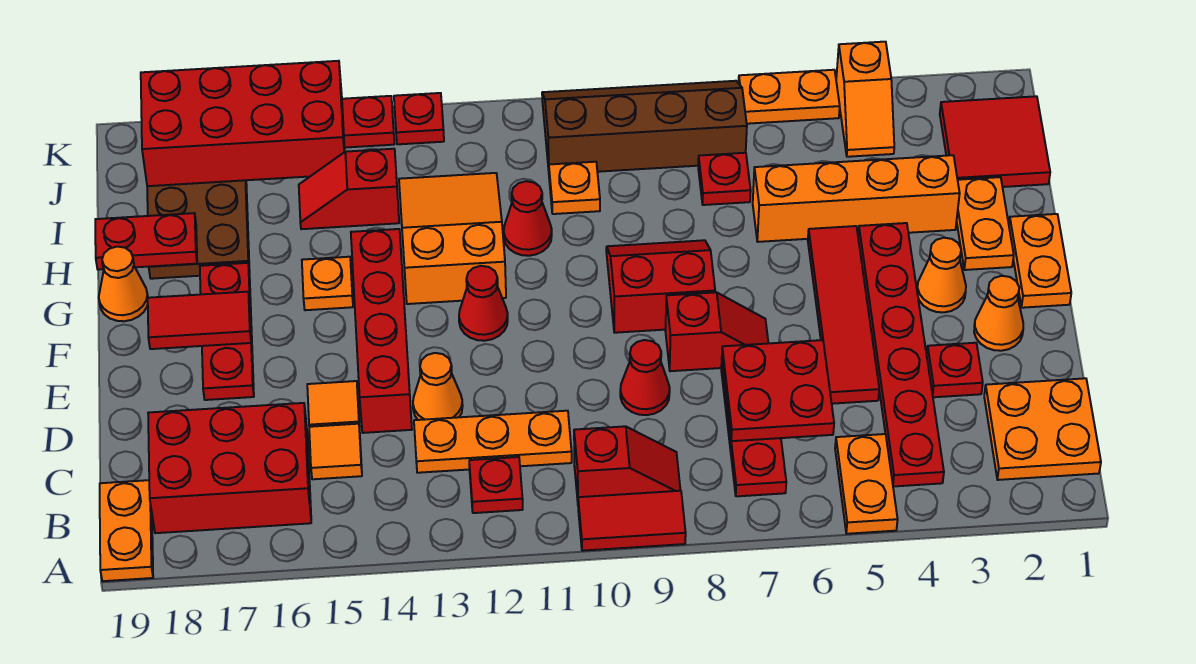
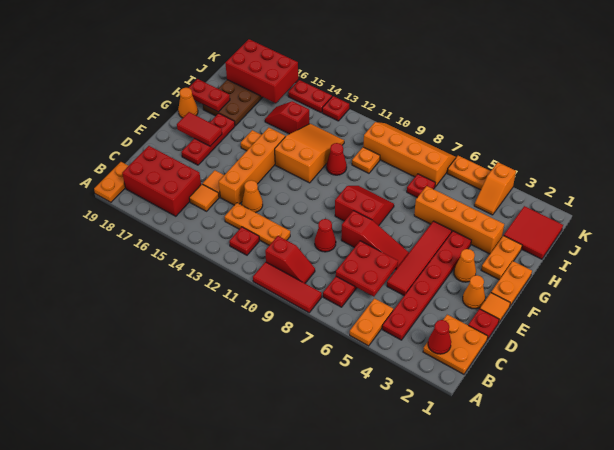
red tile A9:A10 level 1 -> red tile A8:A10 level 1
red plate D3 level 1 -> red plate D1 level 1
red brick D14:G14 level 1 -> orange brick D14:G14 level 1
none -> orange tile E1 level 1
red slope E7:E8 level 1 top 8 -> red slope E6:E8 level 1 top 8
red cone F12 level 1 -> red cone B2 level 2
brown slope J7:K10 level 1 top J -> orange slope J7:K10 level 1 top J
red brick J15:K18 level 2 -> red brick J16:K18 level 2

